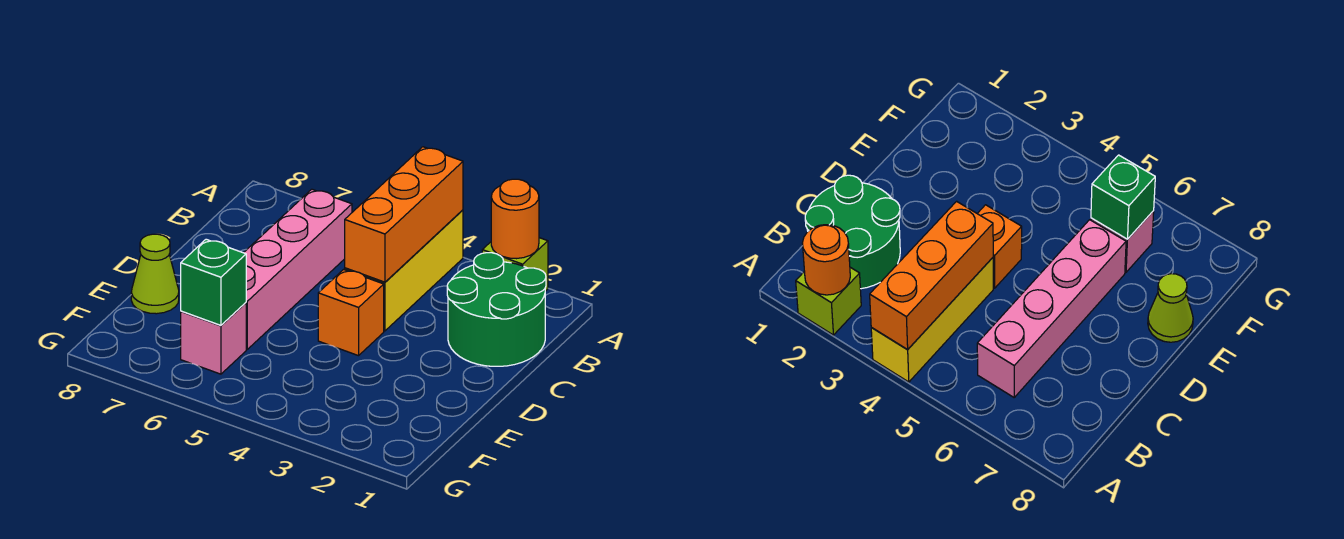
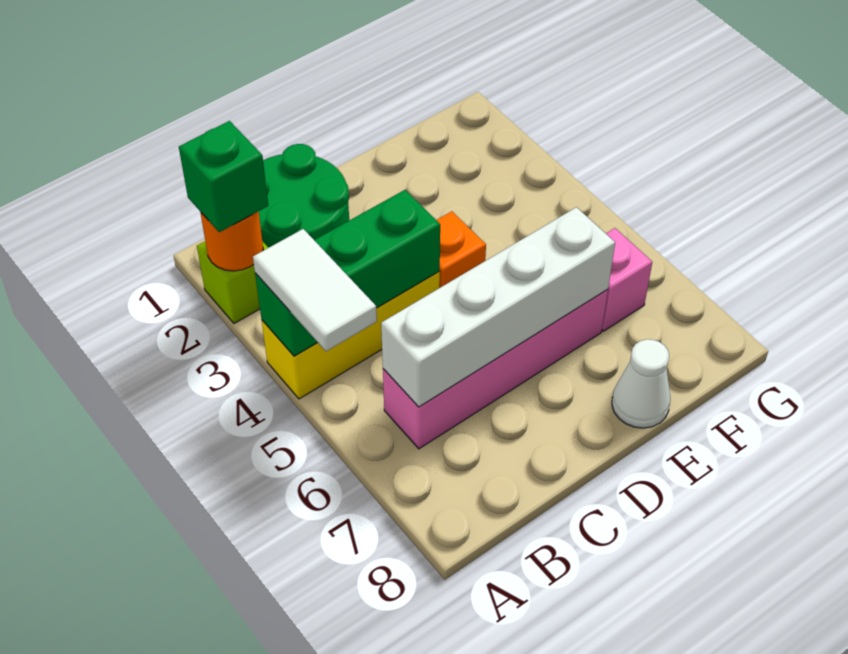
orange brick A4:C4 level 2 -> green brick A4:C4 level 2
none -> white tile A4:A5 level 3
none -> white brick B6:E6 level 2
lime cone E8 level 1 -> white cone E8 level 1
green brick F6 level 2 -> green brick A2 level 3

